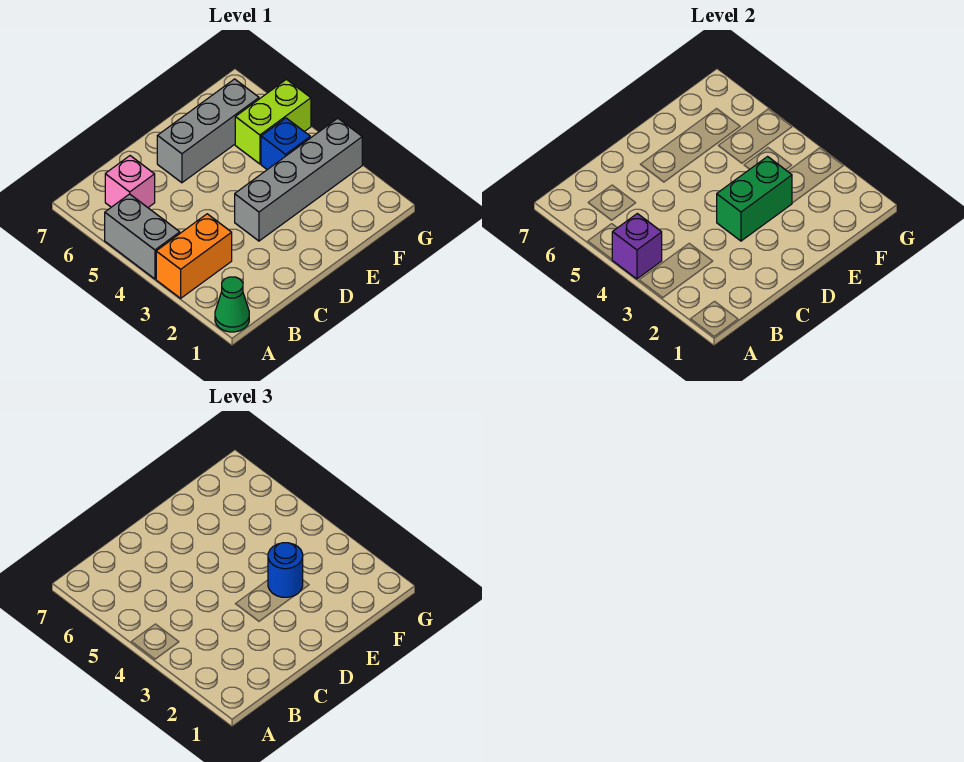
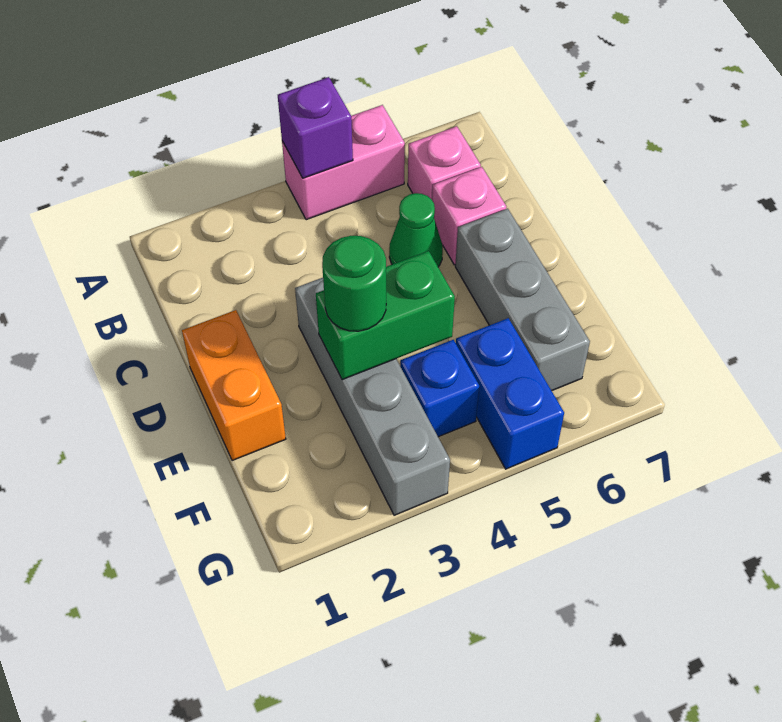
green cone A1 level 1 -> green cone C5 level 1
orange brick A3:B3 level 1 -> orange brick D1:E1 level 1
grey brick A4:A5 level 1 -> pink brick A4:A5 level 1
none -> pink brick C6 level 1
green brick D3:E3 level 2 -> green brick E3:E4 level 2
blue round brick E3 level 3 -> green round brick E3 level 3
lime brick F5:G5 level 1 -> blue brick F5:G5 level 1

